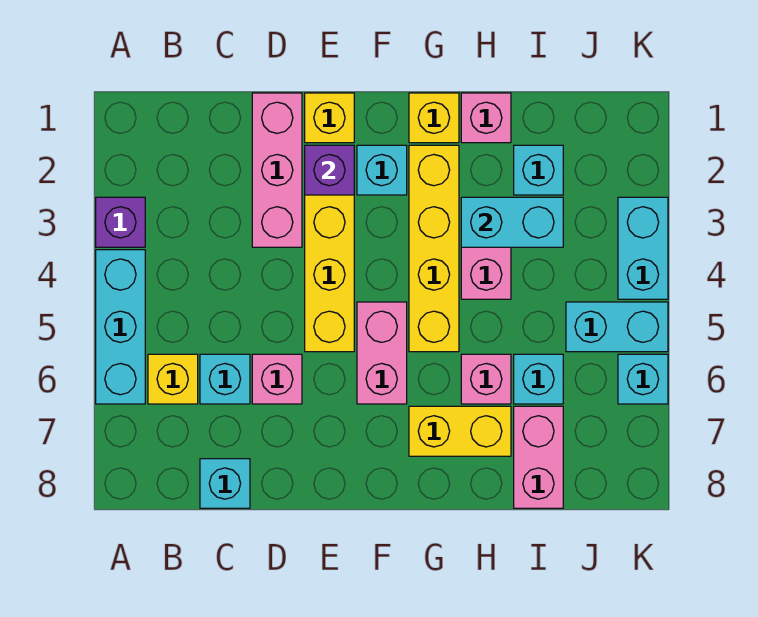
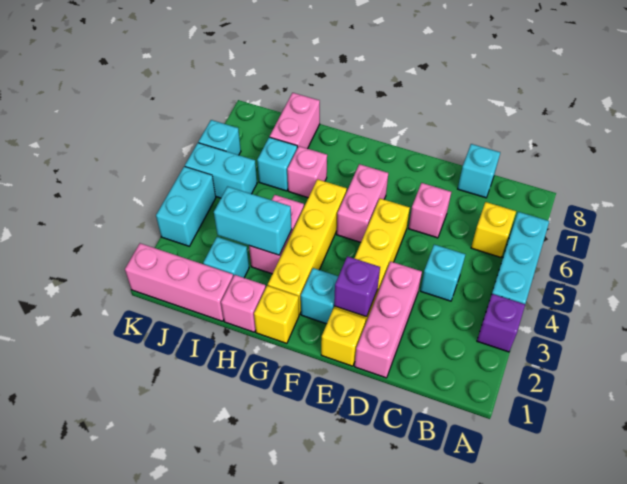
cyan brick C6 level 1 -> cyan brick C4 level 1
yellow brick G7:H7 level 1 -> none
none -> pink brick I1:K1 level 1

